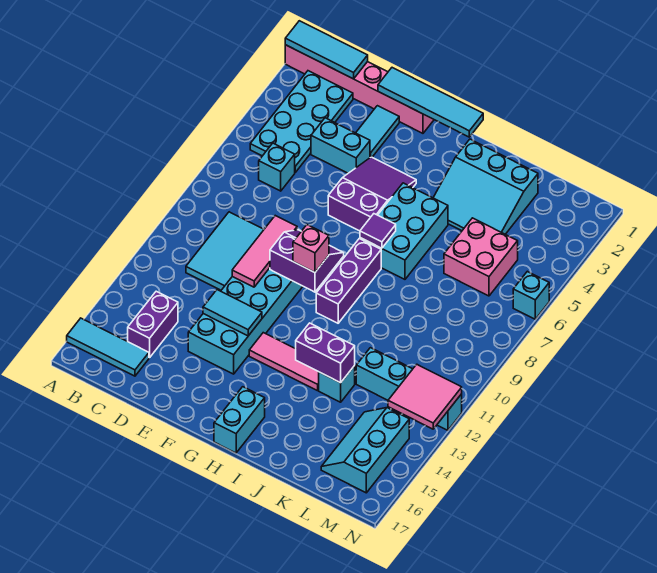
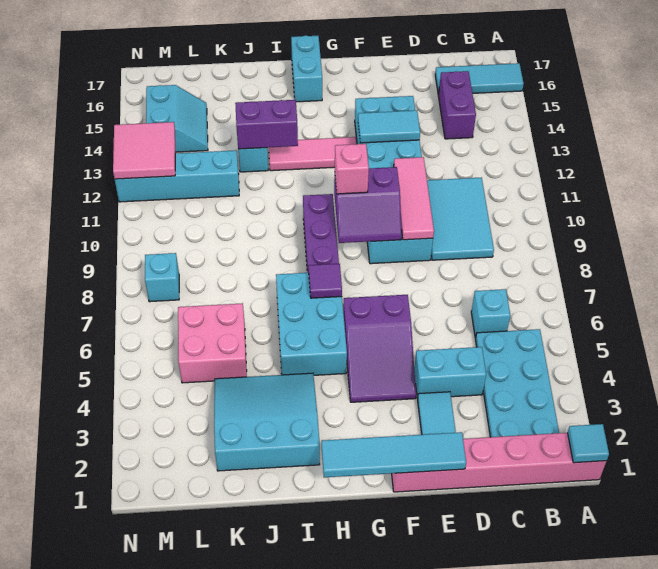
cyan tile A1:C1 level 2 -> cyan tile A1 level 2
cyan slope L14:M16 level 1 top M -> cyan slope L14:M15 level 1 top M
cyan brick N6 level 1 -> cyan brick M8 level 1

